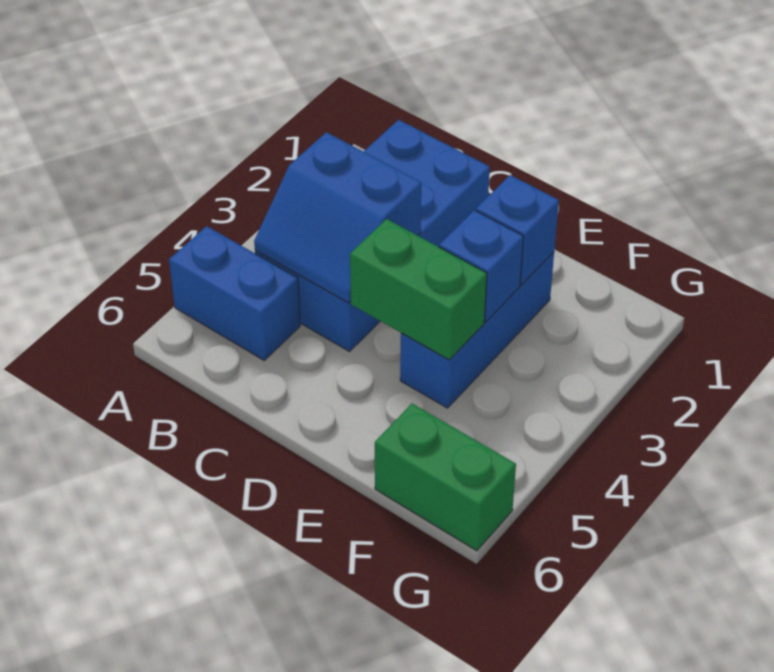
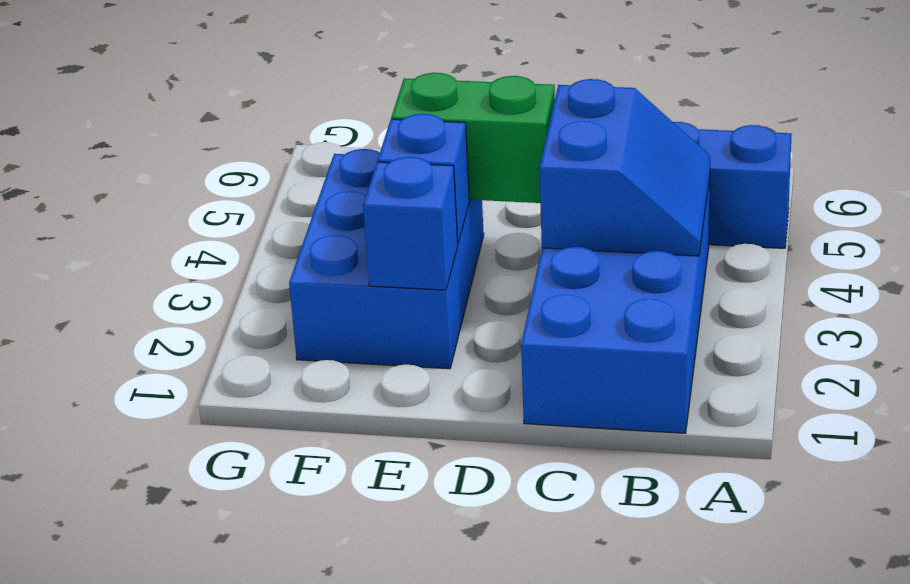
blue slope B3:C4 level 2 top 3 -> blue slope B3:C4 level 2 top C
blue brick E2:E4 level 1 -> blue brick E2:F4 level 1
green brick F6:G6 level 1 -> none

